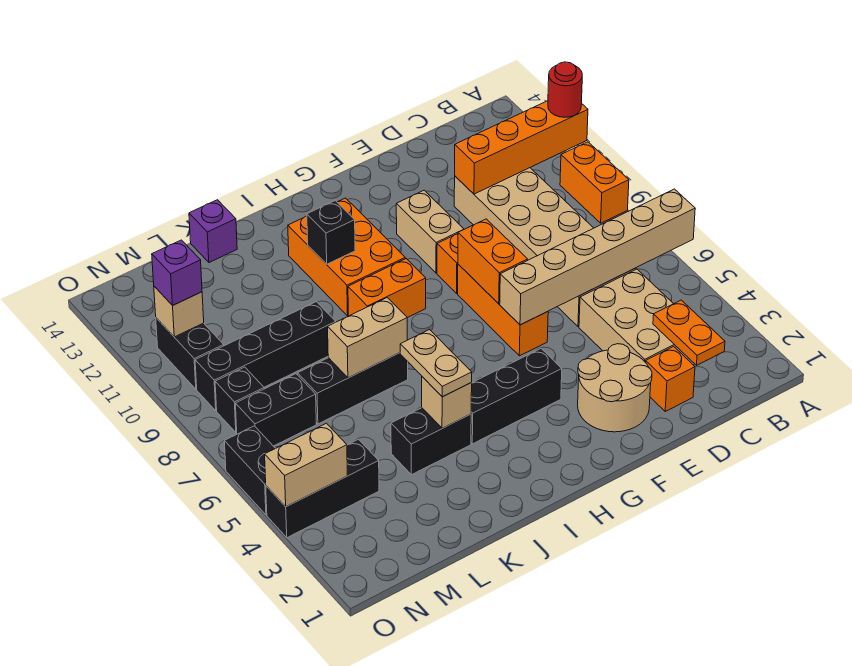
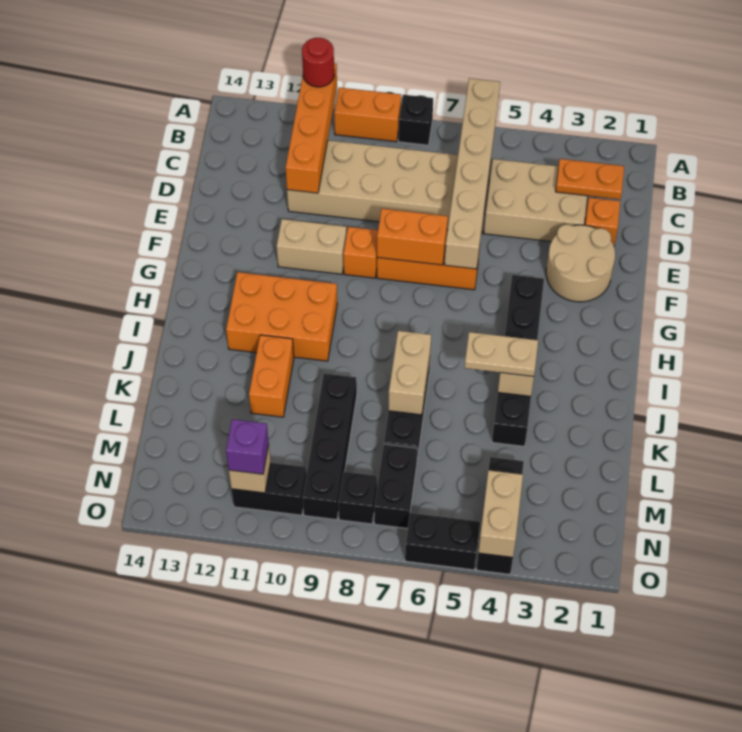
orange brick H9:I9 level 1 -> orange brick J11:K11 level 1
black brick I11 level 2 -> black brick A8 level 1
purple brick K14 level 1 -> none

